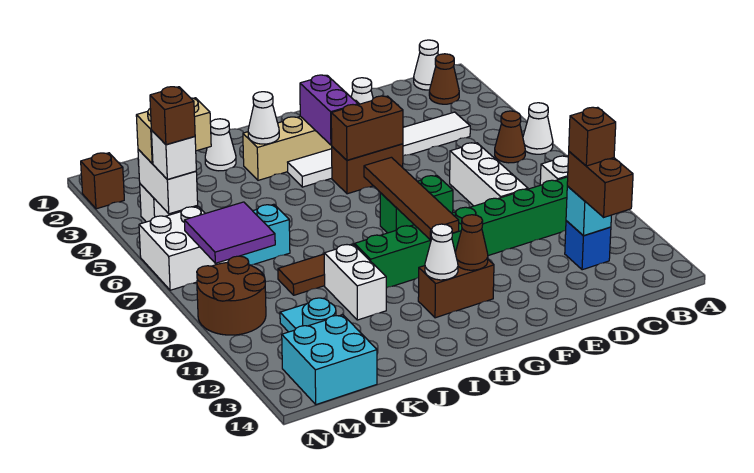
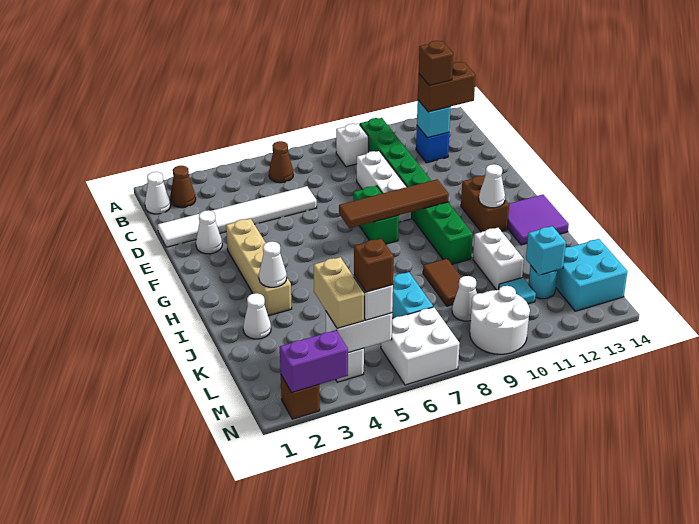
white cone A6 level 1 -> white cone L9 level 1
white tile C4:H4 level 1 -> white tile D1:D6 level 1
white brick D7:D9 level 1 -> white brick D9:F9 level 1
brown brick F5:G5 level 1 -> none
brown brick F5:G5 level 2 -> none
purple brick G3:G4 level 2 -> purple brick N2:N3 level 2
brown cone G12 level 2 -> none
white brick J10:J11 level 1 -> white brick J11:K11 level 1
purple tile L7:M8 level 2 -> purple tile H13:I14 level 1
none -> cyan brick L12 level 2
brown round brick M9:N10 level 1 -> white round brick M9:N10 level 1

